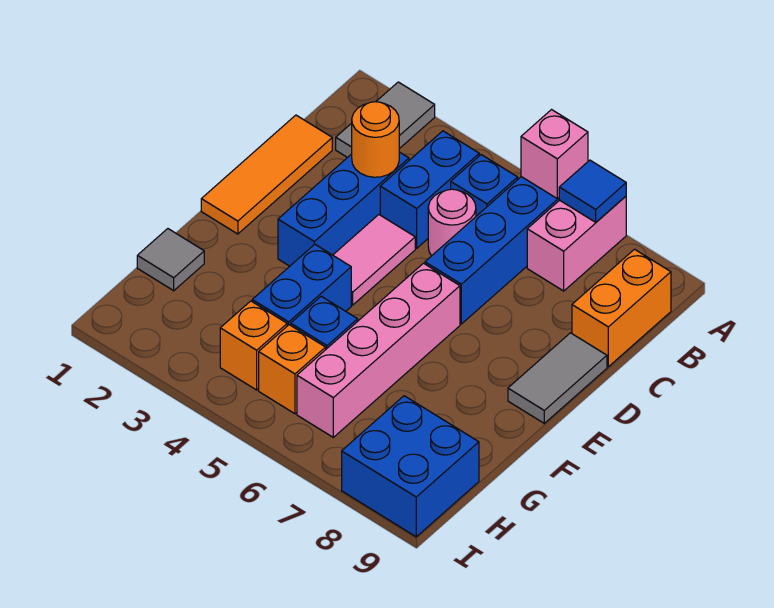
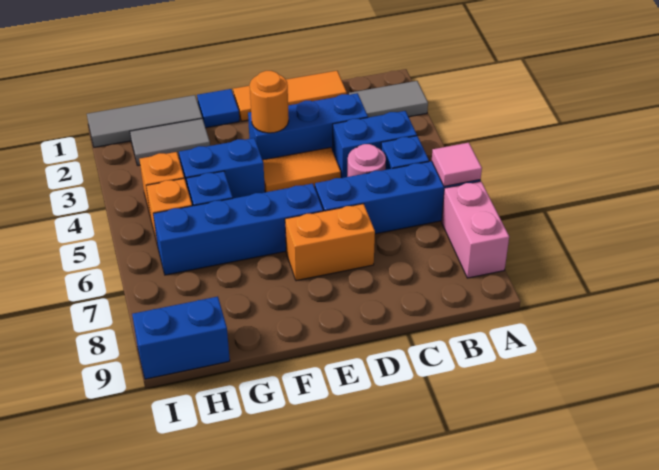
pink brick A6 level 2 -> pink tile A6 level 2
pink brick A7:B7 level 1 -> pink brick A7:A8 level 1
blue tile A7 level 2 -> blue tile F1 level 1
orange brick B9:C9 level 1 -> orange brick D7:E7 level 1
orange round brick C3 level 2 -> orange round brick E3 level 2
pink tile D4:E4 level 1 -> orange tile D4:E4 level 1
grey tile D9:E9 level 1 -> grey tile G2:H2 level 1
pink brick E6:H6 level 1 -> blue brick E6:H6 level 1
grey tile G1 level 1 -> grey tile G1:I1 level 1
blue brick H8:I9 level 1 -> blue brick H9:I9 level 1

